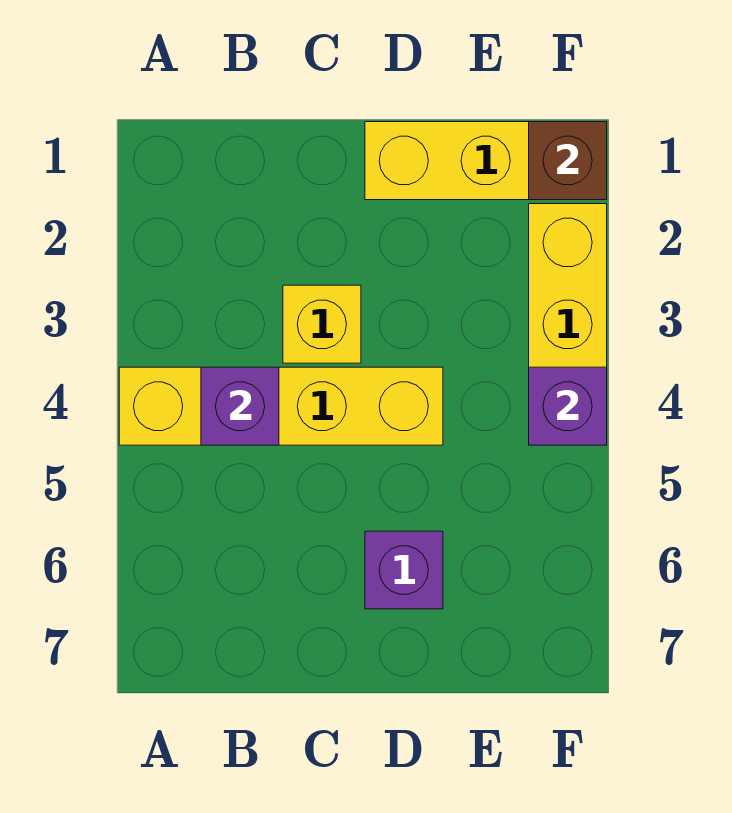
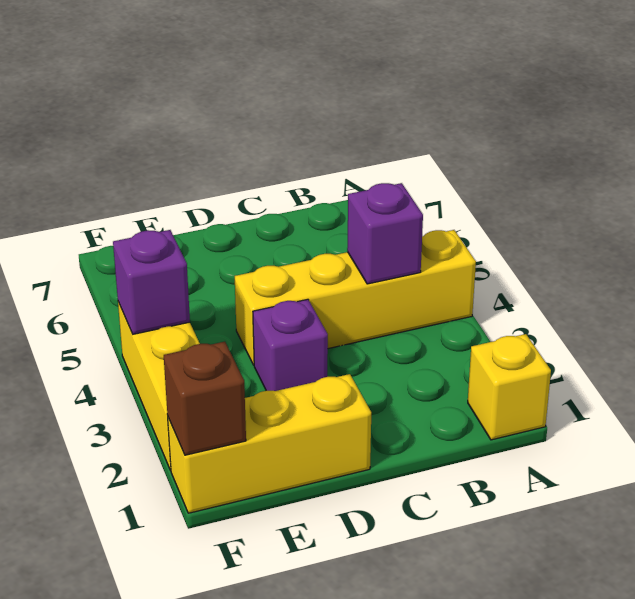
yellow brick C3 level 1 -> yellow brick A1 level 1
purple brick D6 level 1 -> purple brick D3 level 1

